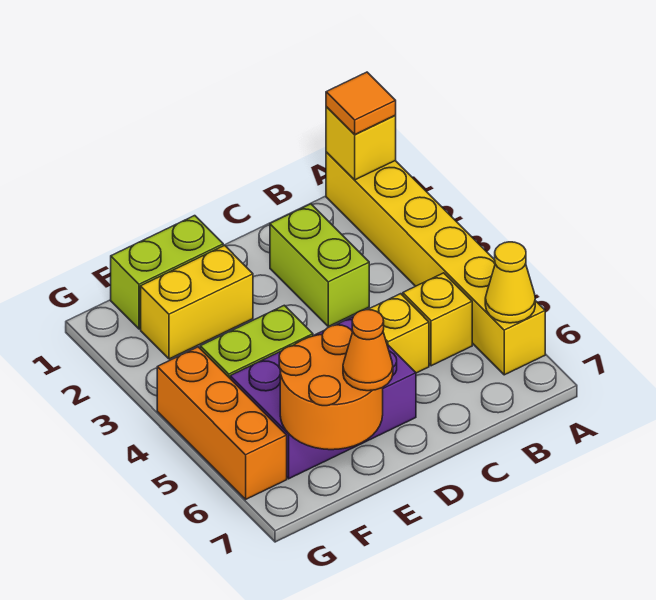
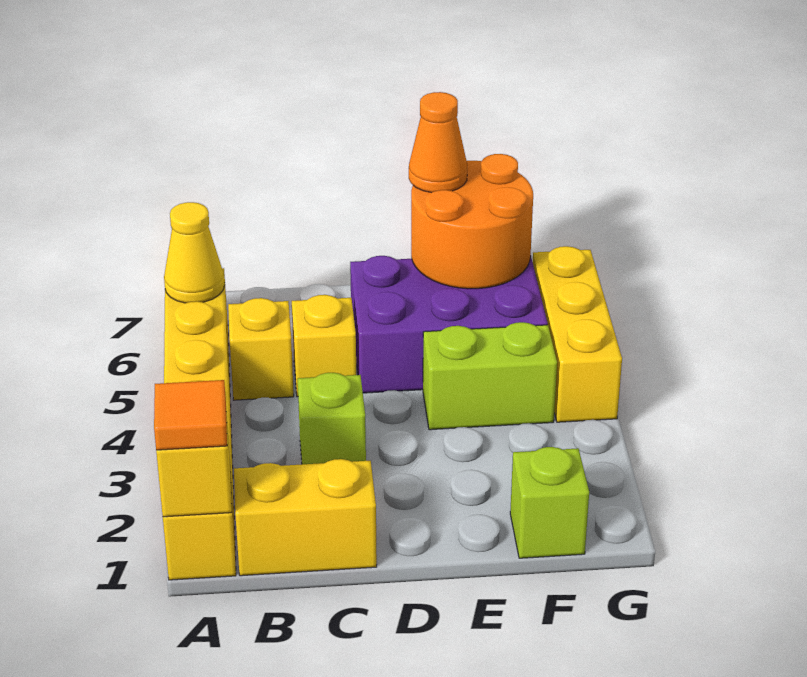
lime brick C2:C3 level 1 -> lime brick C3 level 1
lime brick E1:F1 level 1 -> lime brick F1 level 1
yellow brick E2:F2 level 1 -> yellow brick B1:C1 level 1
orange brick G4:G6 level 1 -> yellow brick G4:G6 level 1

